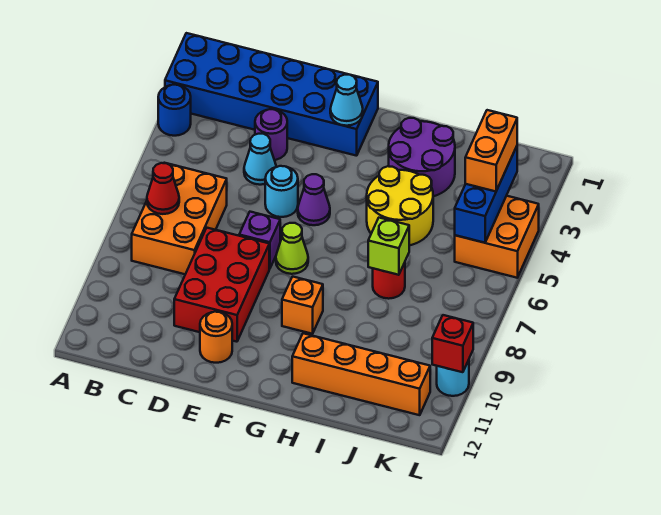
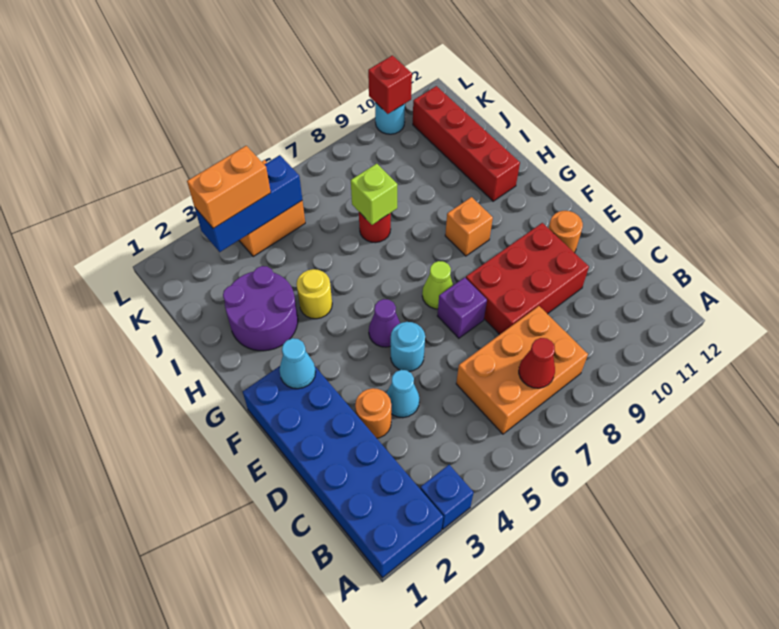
blue round brick A3 level 1 -> blue brick A3 level 1
purple round brick D3 level 1 -> orange round brick D3 level 1
yellow round brick H4:I5 level 1 -> yellow round brick H4 level 1
orange brick H11:K11 level 1 -> red brick H11:K11 level 1

